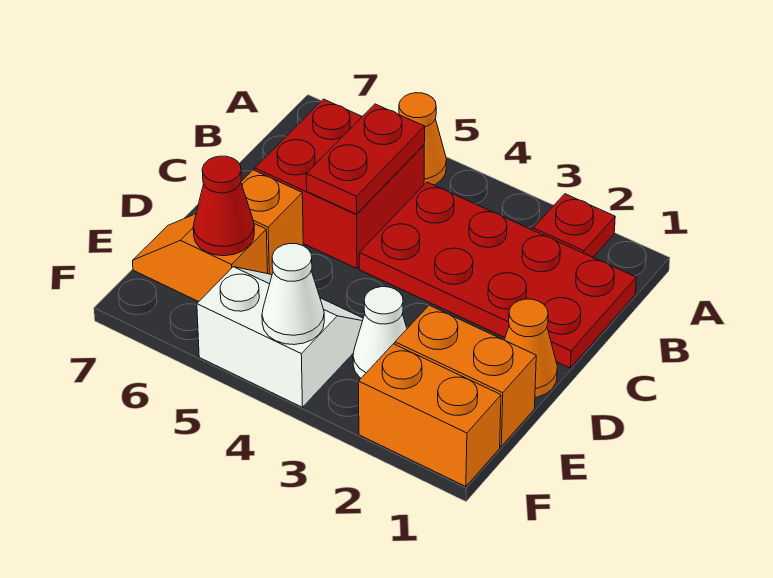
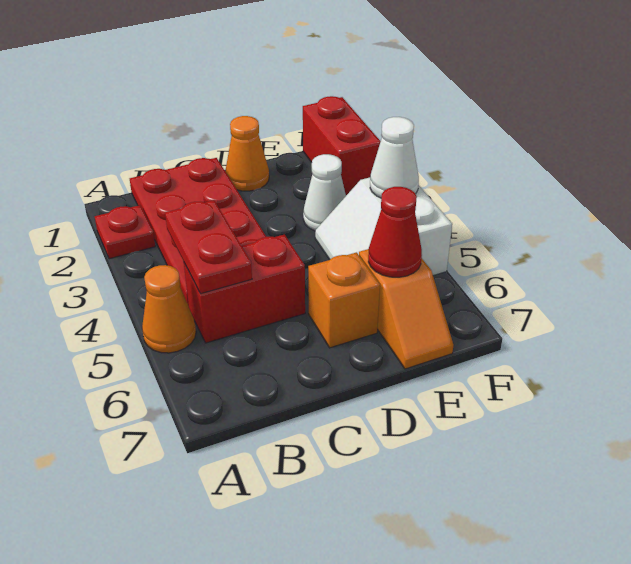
red brick B5:C6 level 1 -> red brick B5:C5 level 1
red plate B5:C5 level 2 -> red plate B4:B5 level 2
orange brick E1:E2 level 1 -> none
orange brick F1:F2 level 1 -> red brick F1:F2 level 1

